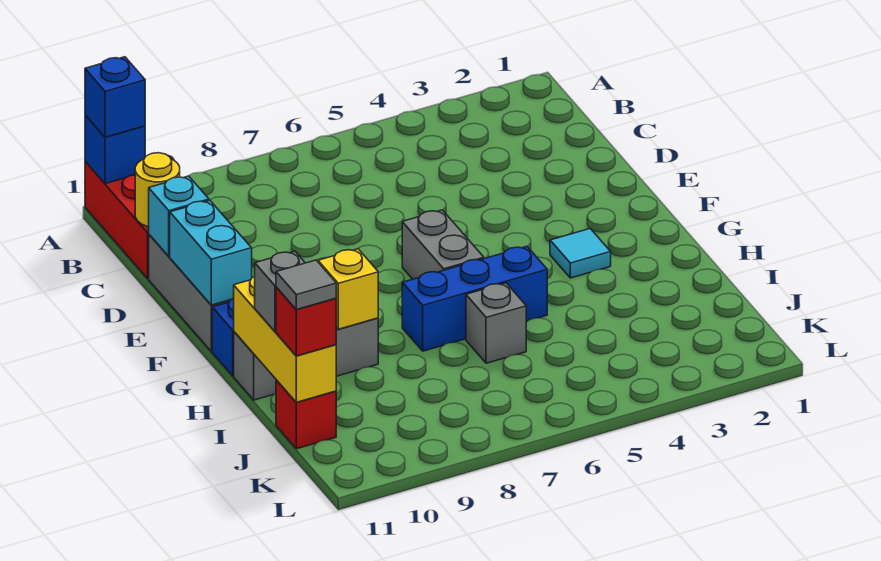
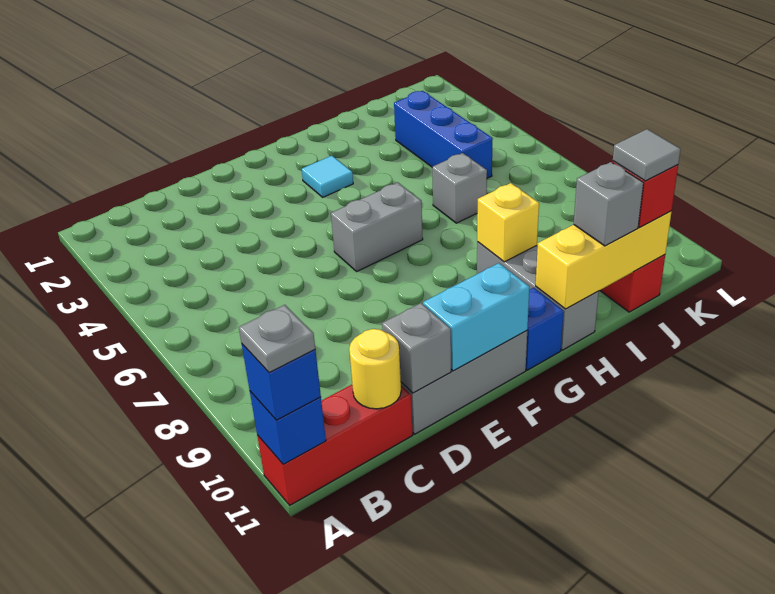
none -> grey plate A11 level 4
cyan brick D11 level 2 -> grey brick D11 level 2
blue brick H5:H7 level 1 -> blue brick J3:J5 level 1

